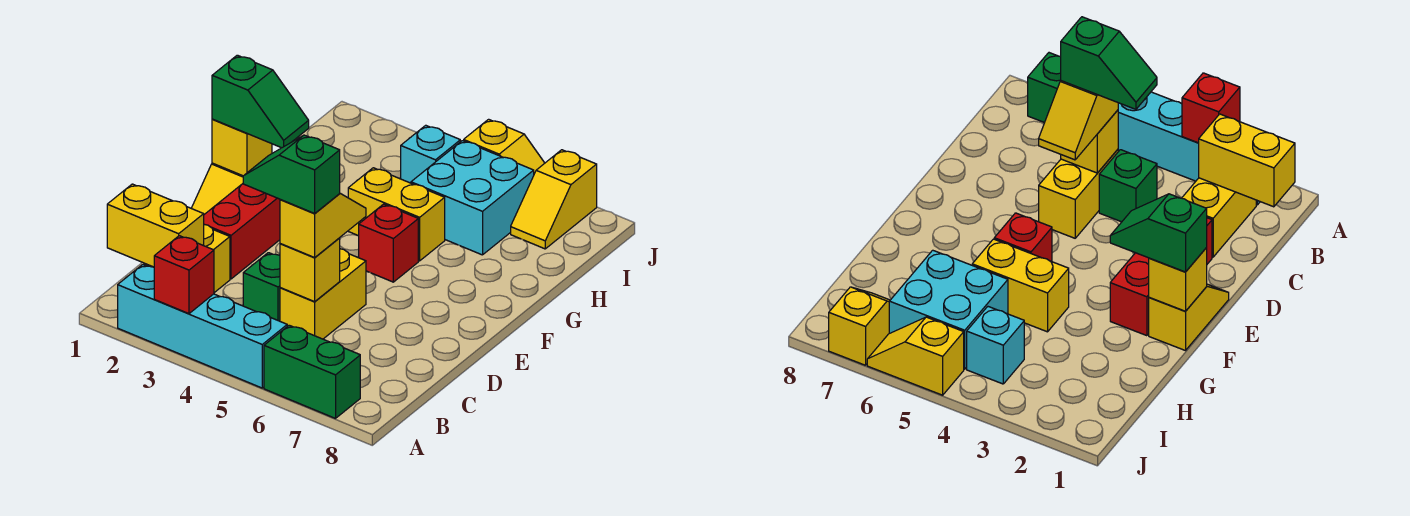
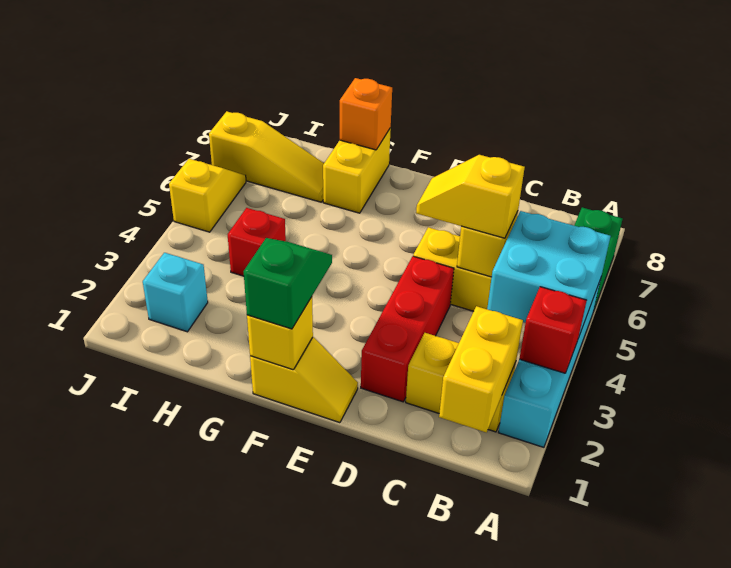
green brick C4 level 1 -> none
green slope C4:C5 level 4 top 5 -> none
red brick D2:F2 level 1 -> red brick D2:D4 level 1
red brick F5 level 1 -> red brick H4 level 1
yellow brick G4:G5 level 1 -> yellow brick G7:G8 level 1
none -> orange brick G8 level 2
cyan brick H5:I6 level 1 -> cyan brick A4:B5 level 2
cyan brick I4 level 1 -> cyan brick I2 level 1
yellow slope I7:J7 level 1 top J -> yellow slope H7:J7 level 1 top J

